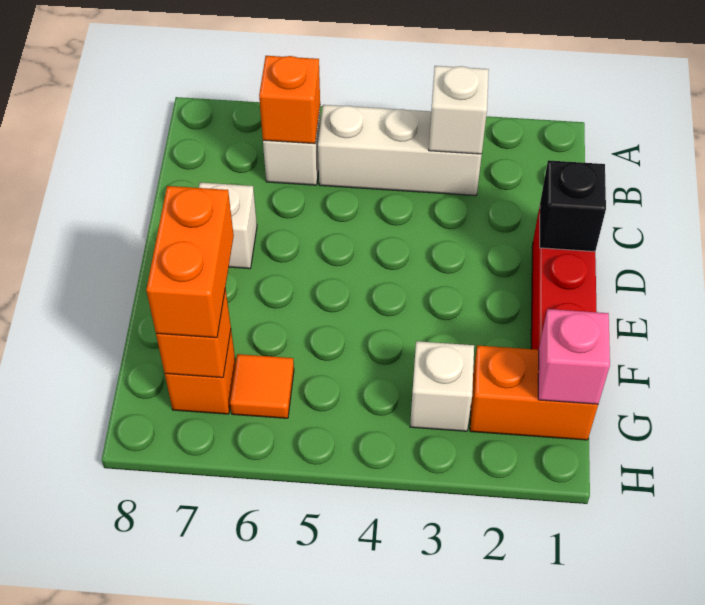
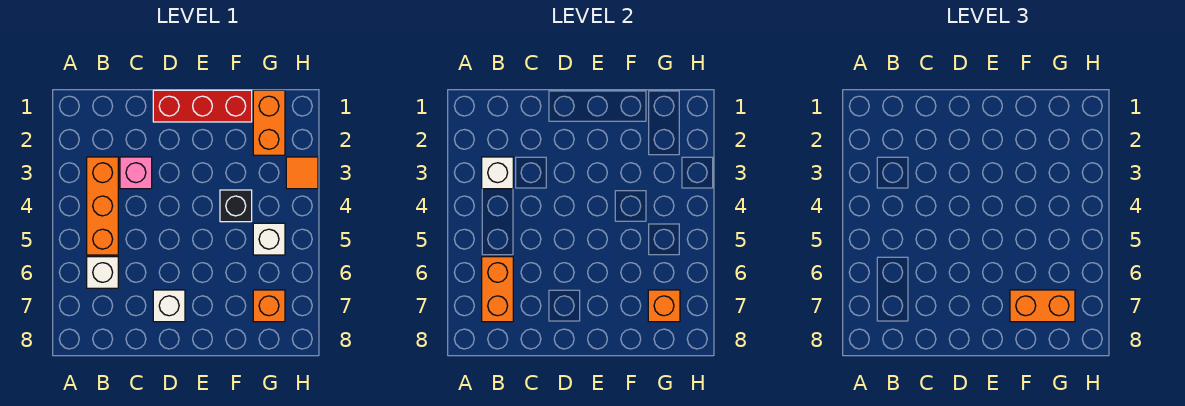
white brick B3:B5 level 1 -> orange brick B3:B5 level 1
orange brick B6 level 2 -> orange brick B6:B7 level 2
black brick D1 level 2 -> black brick F4 level 1
pink brick G1 level 2 -> pink brick C3 level 1
white brick G3 level 1 -> white brick G5 level 1
orange tile G6 level 1 -> orange tile H3 level 1

